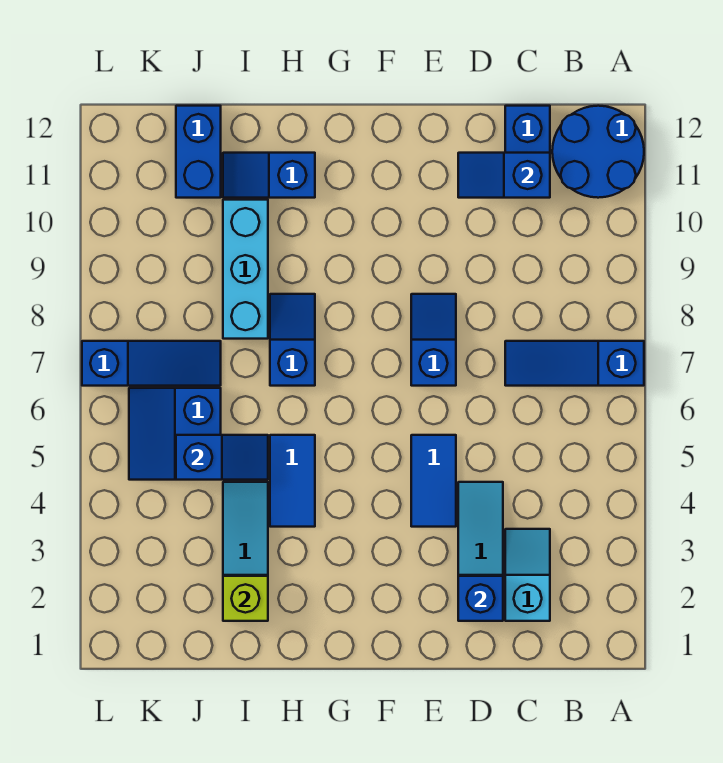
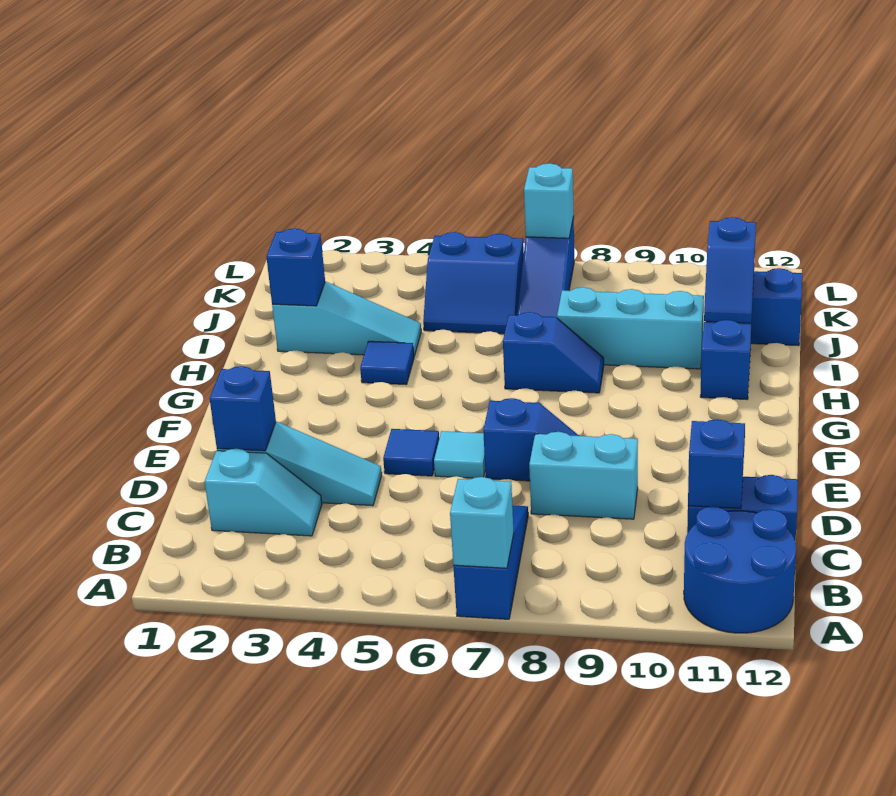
none -> cyan brick A7 level 2
none -> cyan brick D8:D9 level 1
blue tile E4:E5 level 1 -> blue tile E5 level 1
none -> cyan tile E6 level 1
blue tile H4:H5 level 1 -> blue tile H4 level 1
lime brick I2 level 2 -> blue brick I2 level 2
blue slope I5:J5 level 2 top J -> blue slope I11:J11 level 2 top J
blue slope J5:K6 level 1 top J -> blue slope J5:K6 level 1 top K
none -> cyan brick L7 level 2

